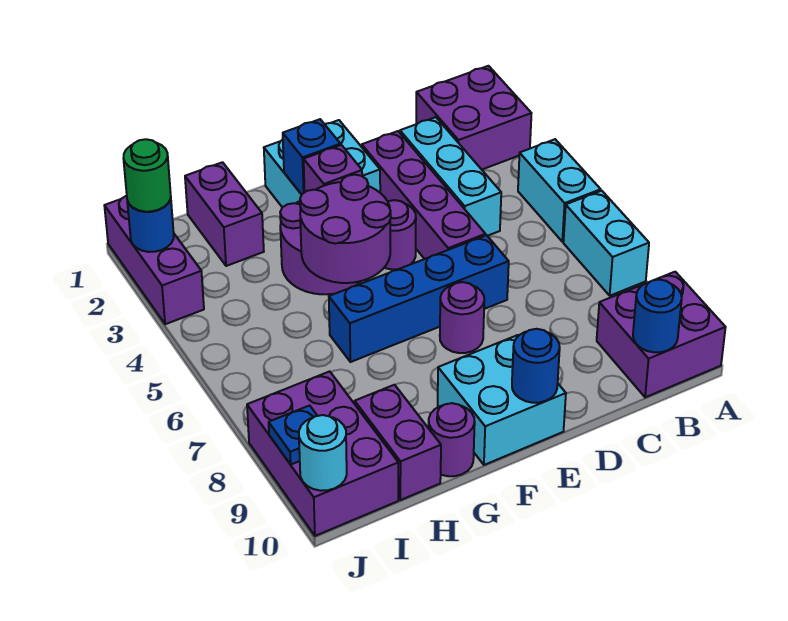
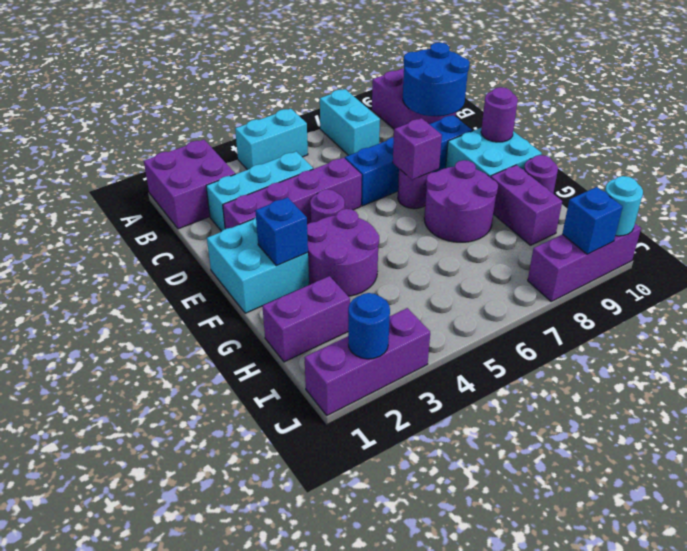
cyan brick A6:A7 level 1 -> cyan brick A7:B7 level 1
blue round brick B10 level 2 -> blue round brick B9:C10 level 2
blue brick D6:G6 level 1 -> blue brick D6:D9 level 1
blue round brick E10 level 2 -> purple round brick E10 level 2
purple brick F3 level 2 -> purple brick E7 level 2
purple round brick F4:G5 level 2 -> purple round brick F7:G8 level 1
purple brick H9:H10 level 1 -> purple brick G9:H9 level 1
purple brick I8:J10 level 1 -> purple brick J8:J10 level 1
green round brick J2 level 3 -> none
blue plate J9 level 2 -> blue brick J9 level 2

